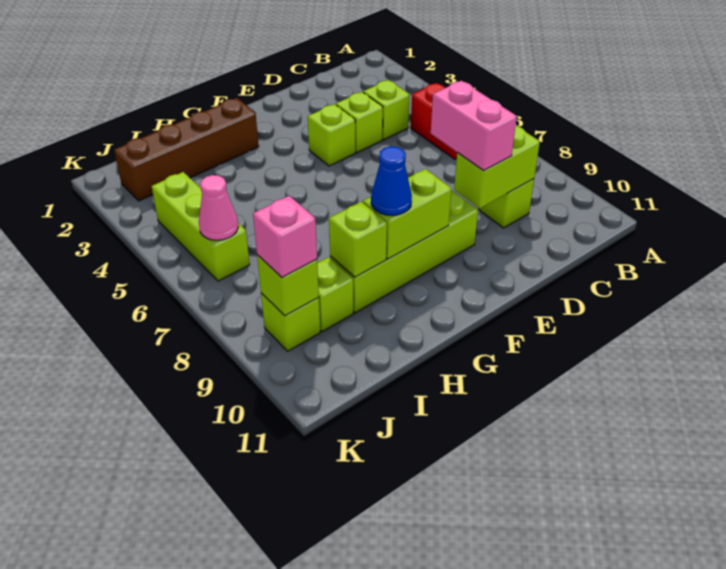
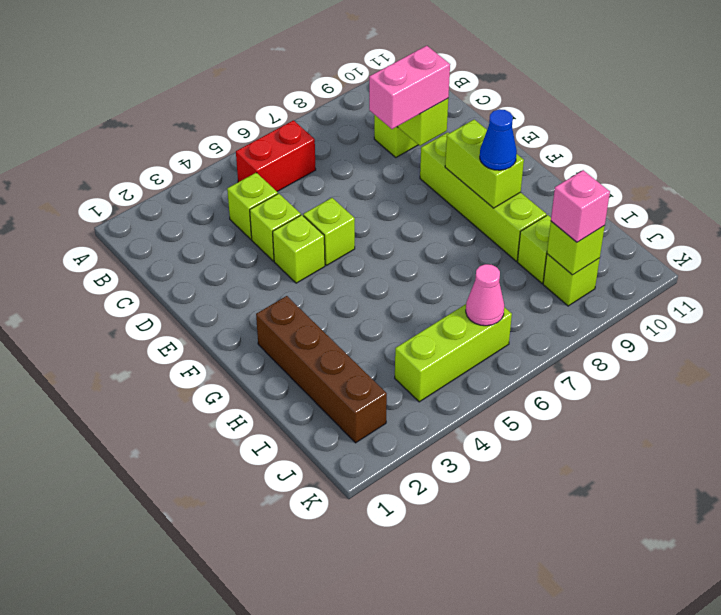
lime brick H9 level 2 -> lime brick E5 level 1

